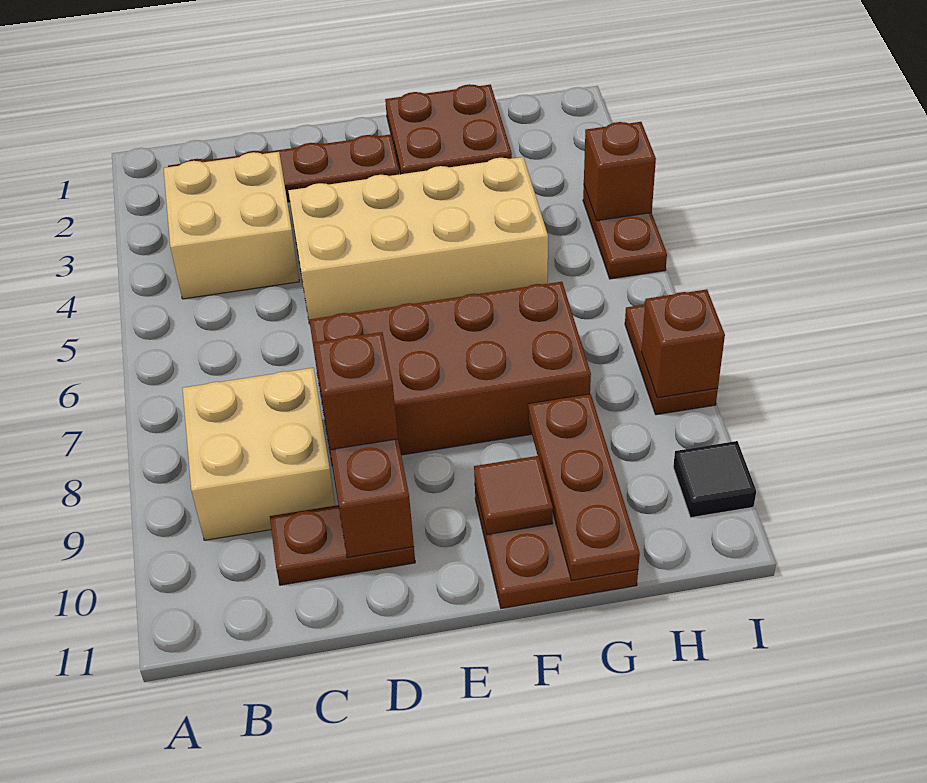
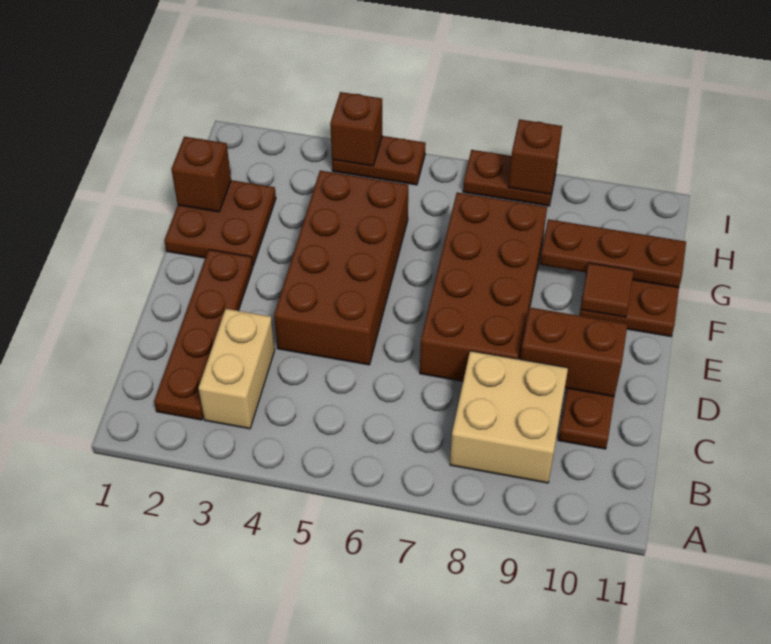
tan brick B3:C4 level 1 -> tan brick B3:C3 level 1
tan brick D4:G5 level 1 -> brown brick D4:G5 level 1
brown brick D9 level 3 -> brown brick G1 level 2
black tile I10 level 1 -> none

